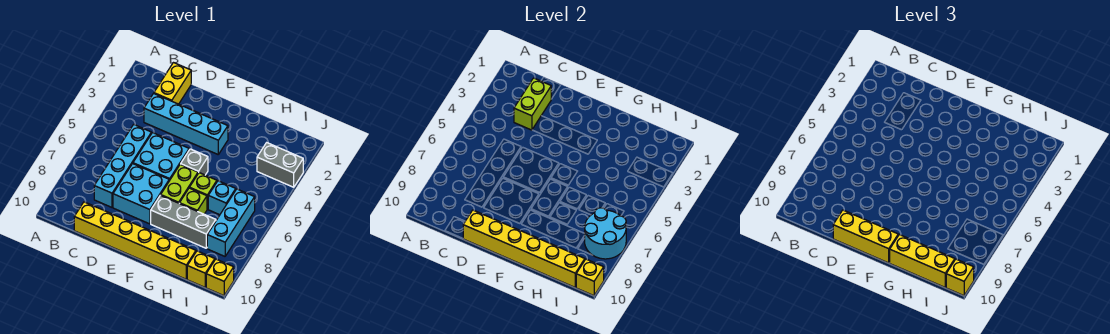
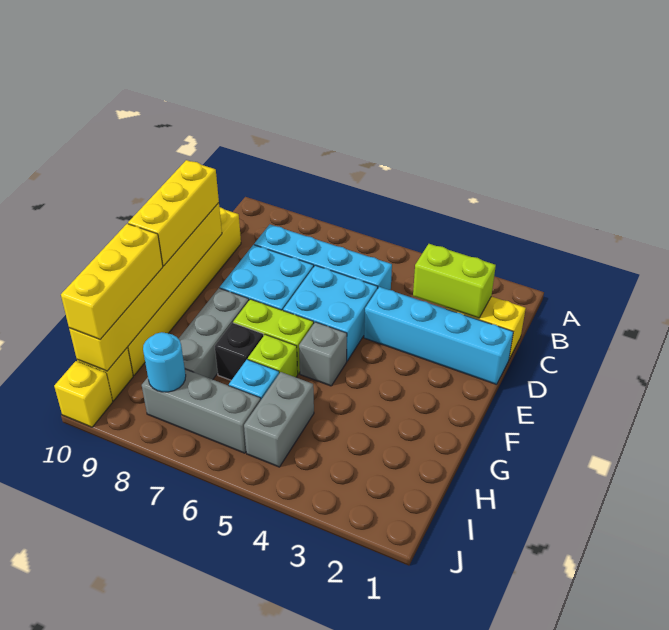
cyan brick C3:F3 level 1 -> cyan brick D1:D4 level 1
lime brick G7 level 1 -> black brick G7 level 1
grey brick I3:J3 level 1 -> grey brick H5:I5 level 1
cyan brick I6:I8 level 1 -> grey brick I6:I8 level 1
cyan round brick I7:J8 level 2 -> cyan round brick I8 level 2
yellow brick J10 level 2 -> none
yellow brick J10 level 3 -> none

